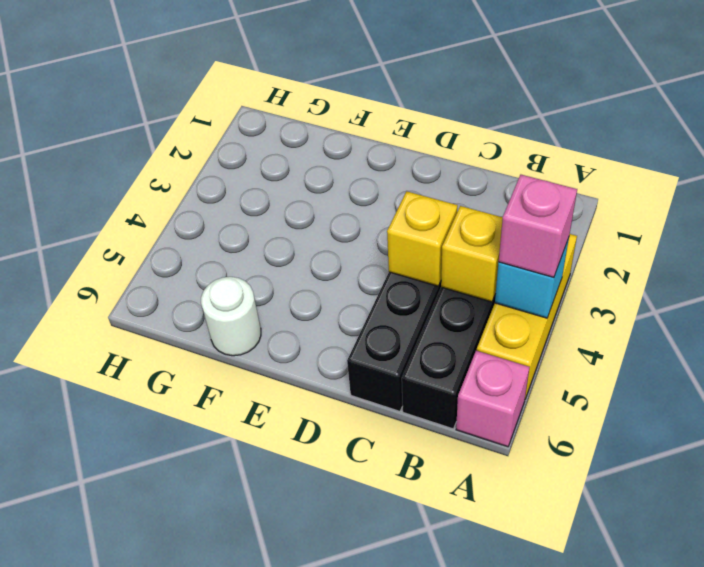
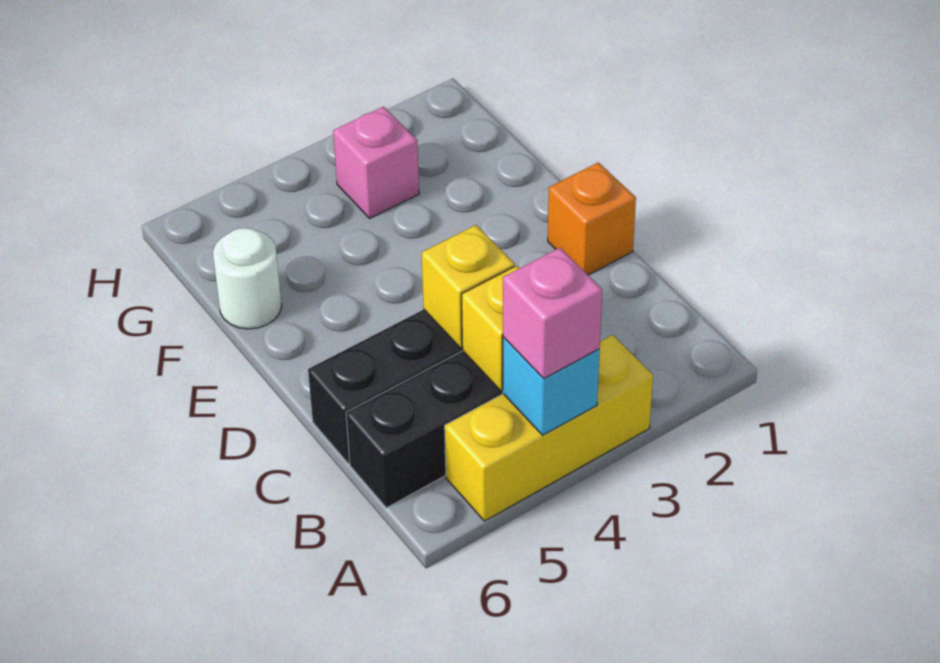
pink brick A6 level 1 -> pink brick G3 level 1
none -> orange brick D1 level 1

